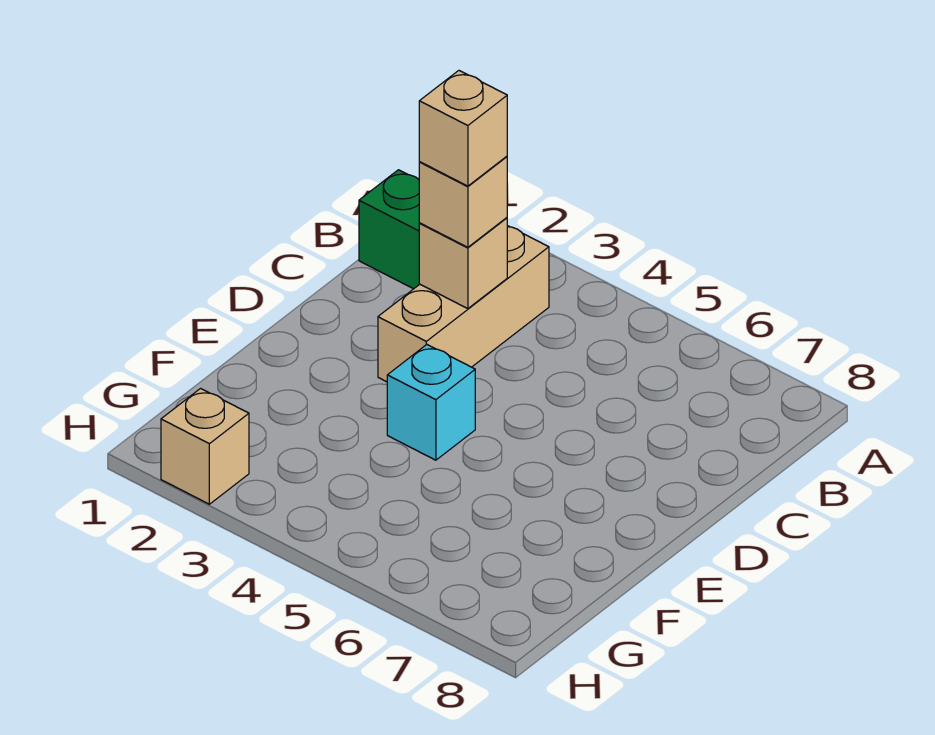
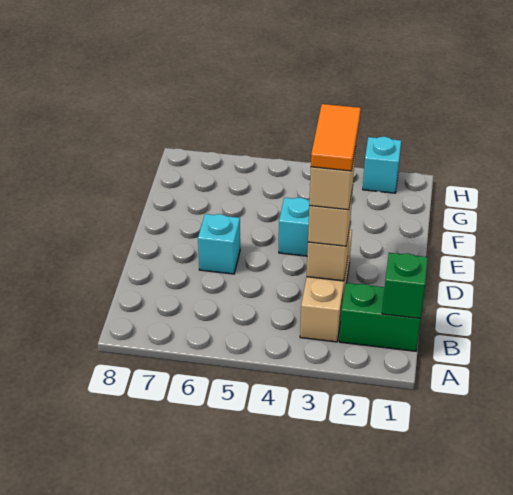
none -> green brick B1 level 2
none -> orange tile C3:D3 level 5
none -> cyan brick D6 level 1
tan brick H2 level 1 -> cyan brick H2 level 1

